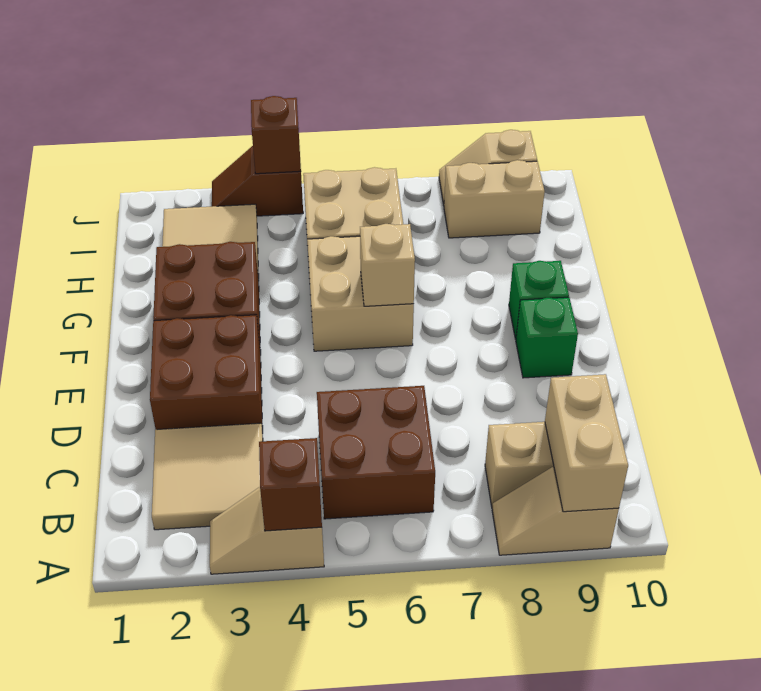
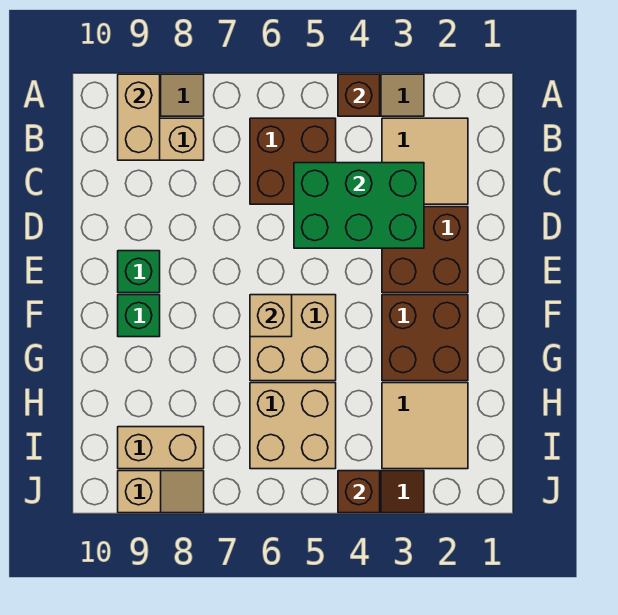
none -> green brick C3:D5 level 2

